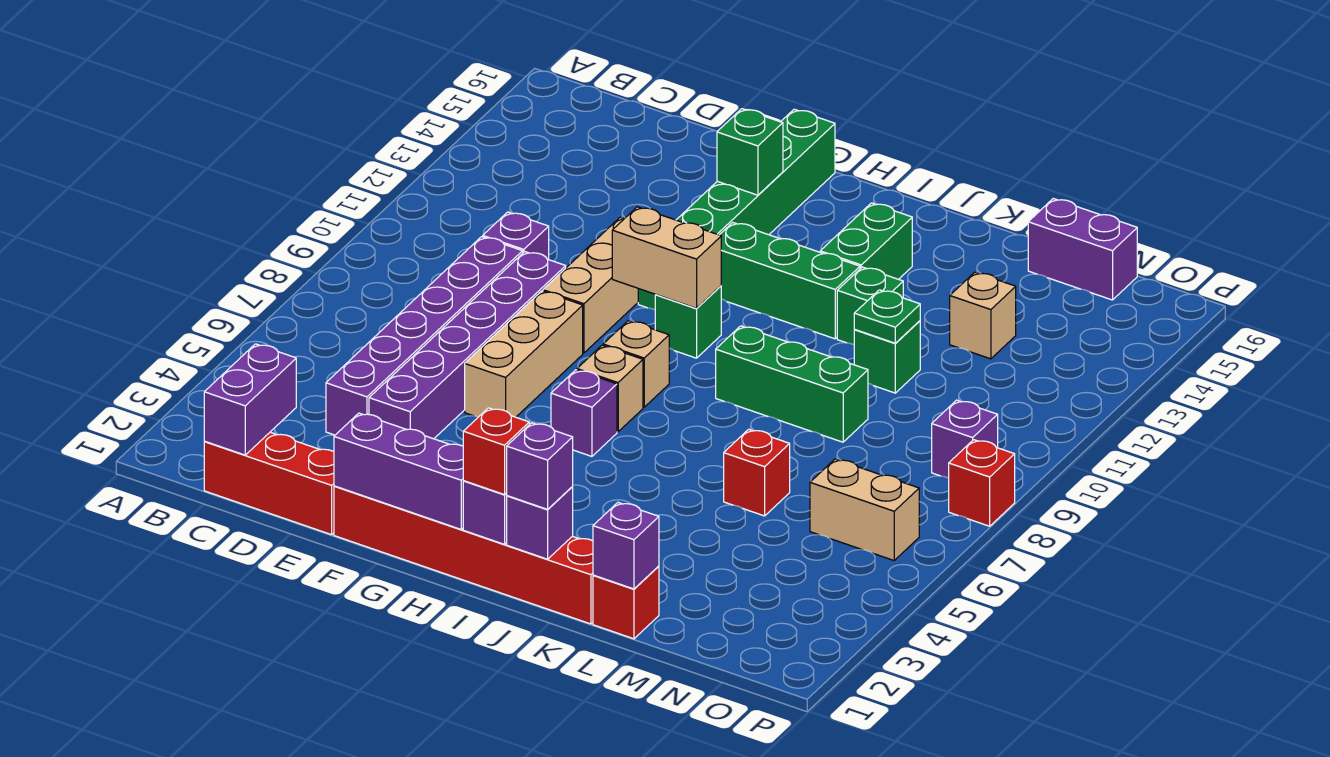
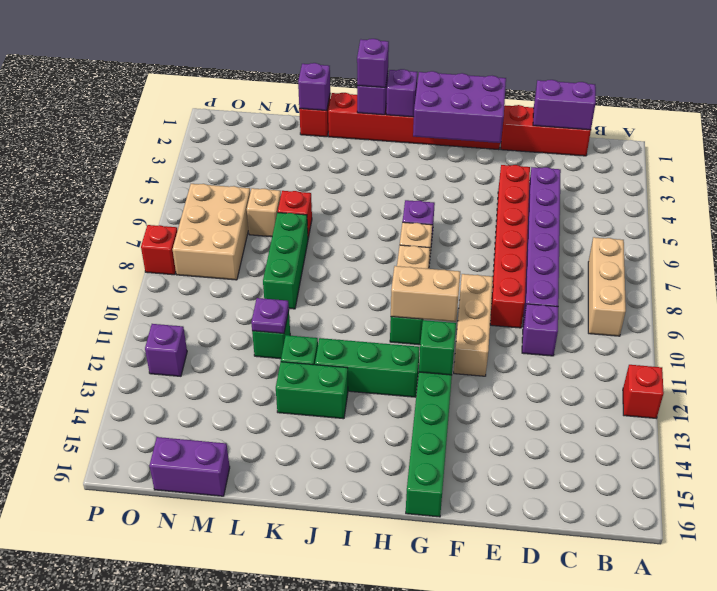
purple brick C1:C2 level 2 -> purple brick C1:D1 level 2
purple brick E4:E9 level 1 -> red brick E4:E9 level 1
purple brick F1:H1 level 2 -> purple brick F1:H2 level 2
tan brick F6:F8 level 1 -> tan brick B7:B9 level 1
green brick G14 level 2 -> green brick G12 level 2
red brick I1 level 3 -> red brick A12 level 1
green brick J9:L9 level 1 -> green brick L7:L9 level 1
green brick J13:J14 level 1 -> green brick J13:K13 level 1
green plate L11 level 2 -> purple plate L11 level 2
tan brick M13 level 1 -> tan brick M6 level 1
tan brick N6:O6 level 1 -> tan brick N6:O8 level 1
purple brick O9 level 1 -> purple brick O12 level 1

